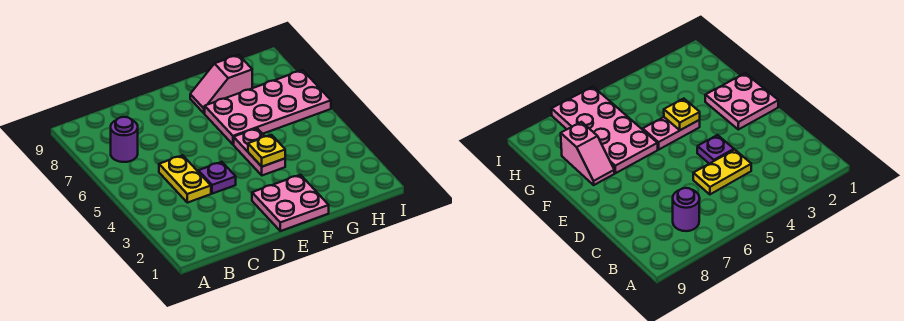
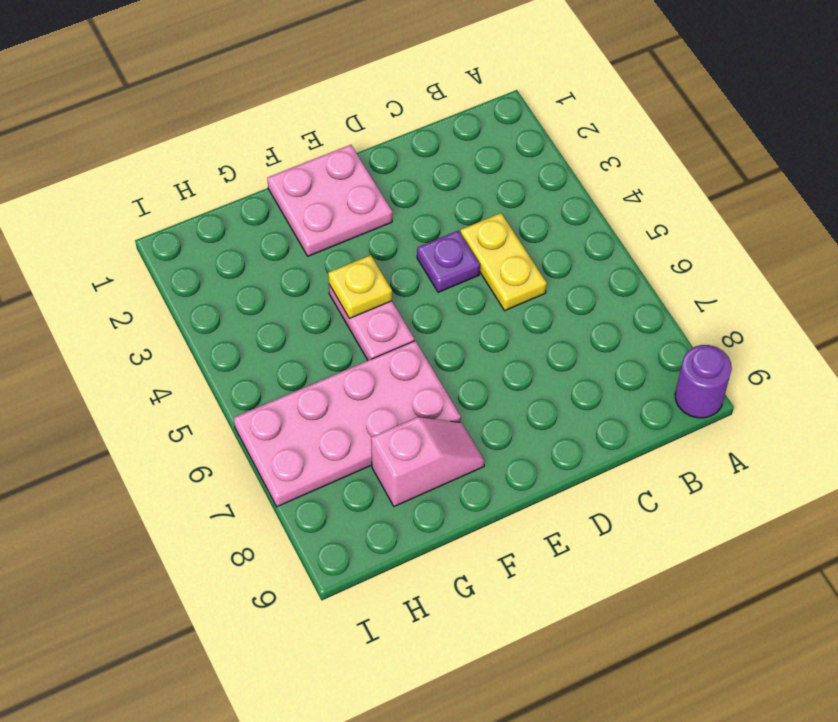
purple round brick B7 level 1 -> purple round brick A9 level 1

